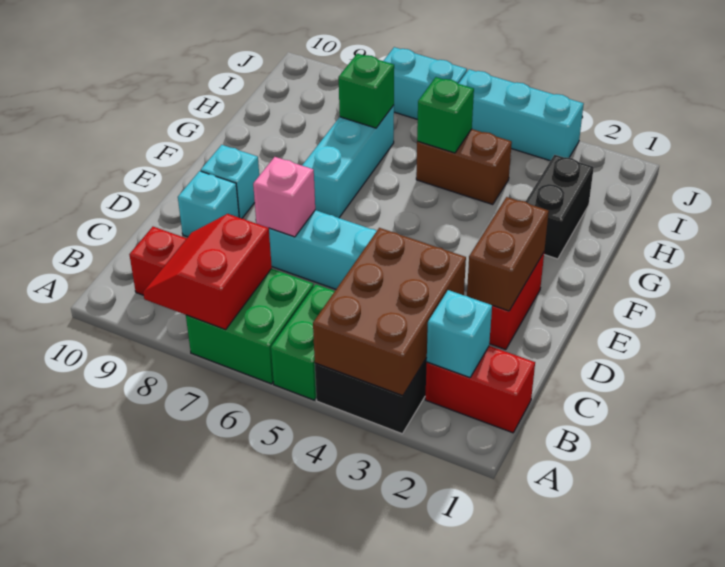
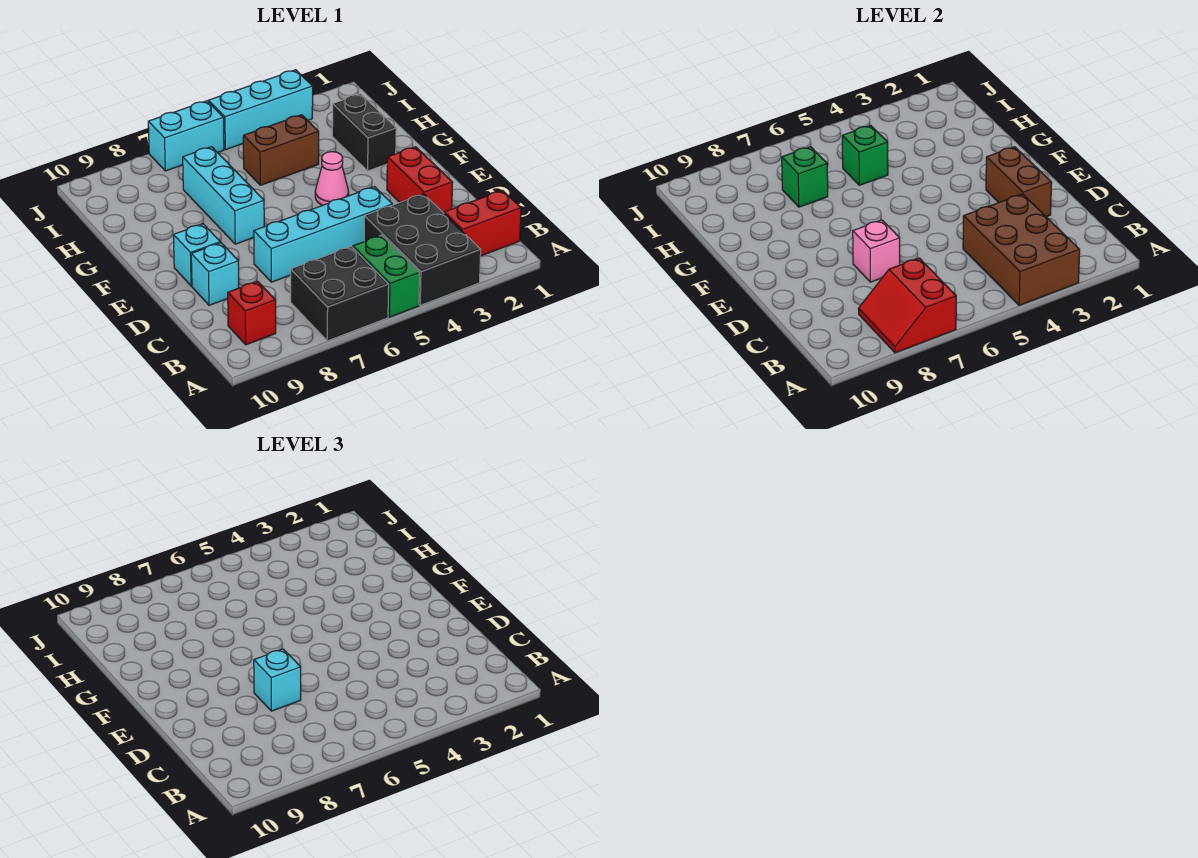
green brick A6:B7 level 1 -> black brick A6:B7 level 1
cyan brick B2 level 2 -> cyan brick D7 level 3
none -> pink cone F4 level 1

